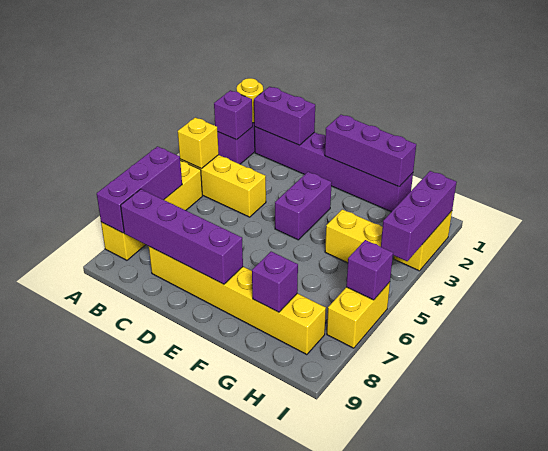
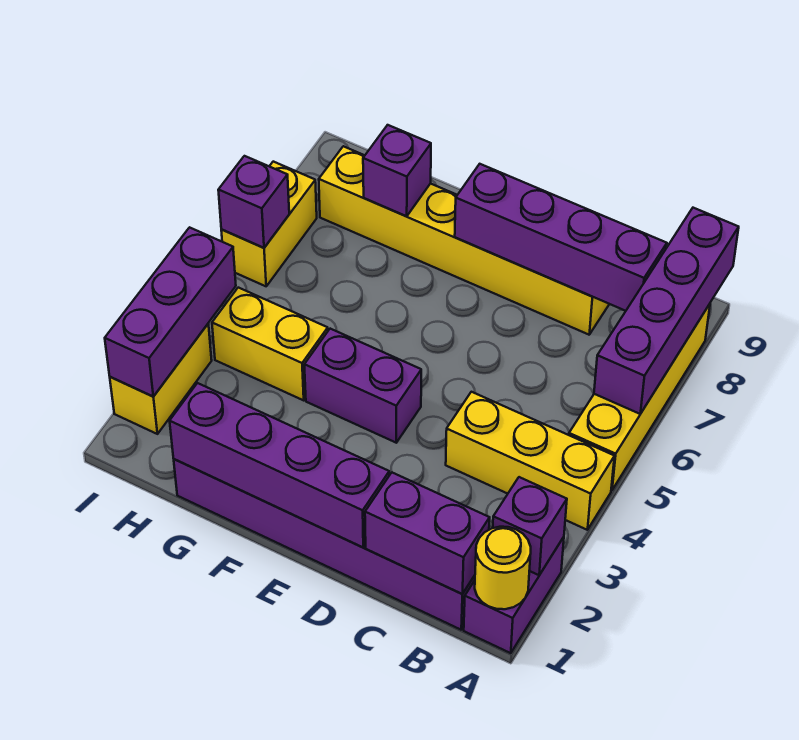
yellow brick A4 level 2 -> none
purple brick A6:A8 level 2 -> purple brick A6:A9 level 2
purple brick E1:G1 level 2 -> purple brick D1:G1 level 2
purple brick E3:E4 level 1 -> purple brick E4:F4 level 1

